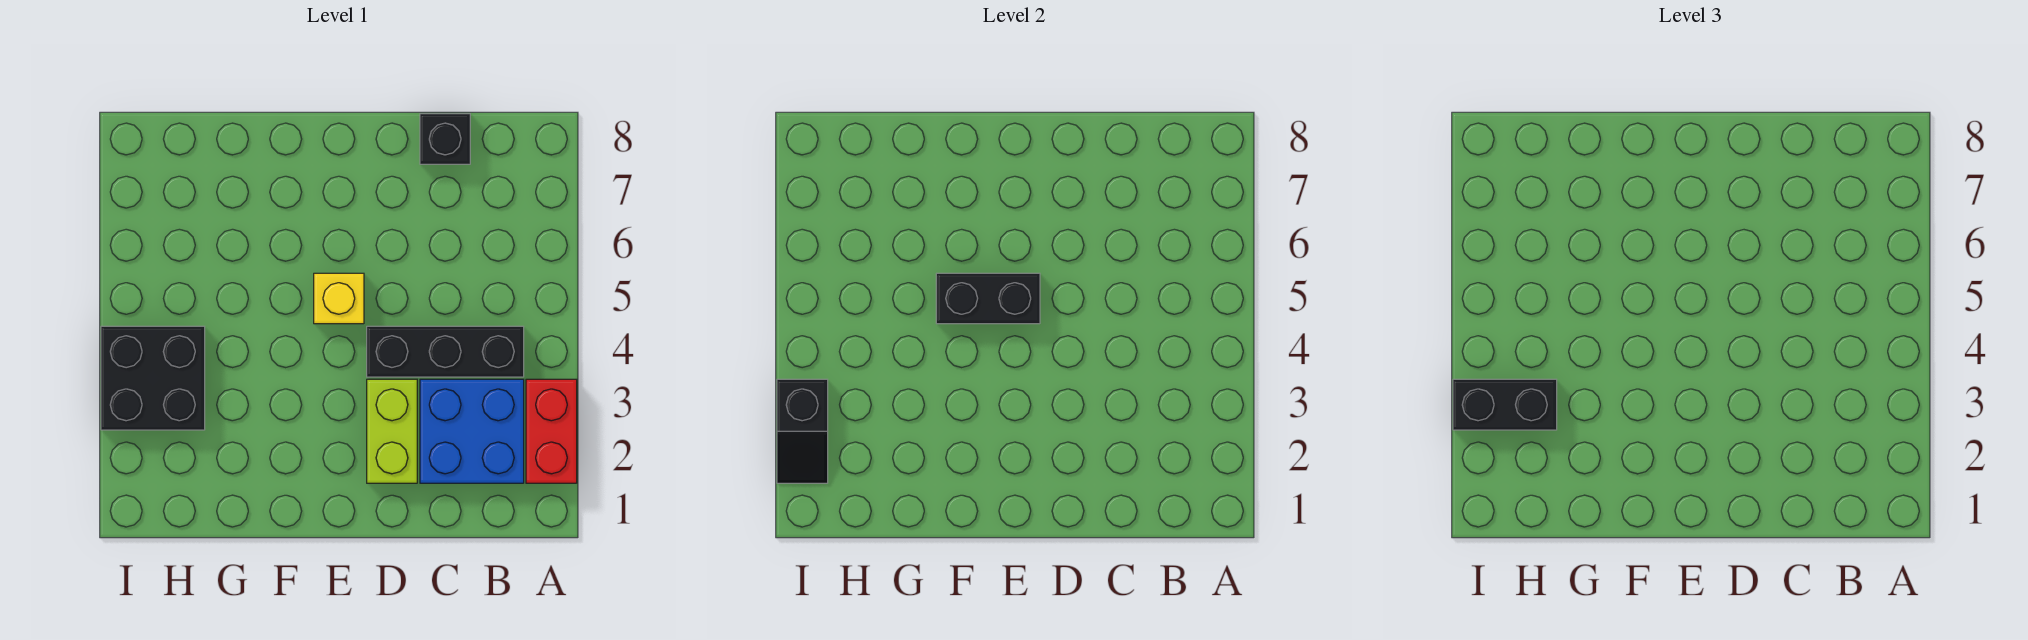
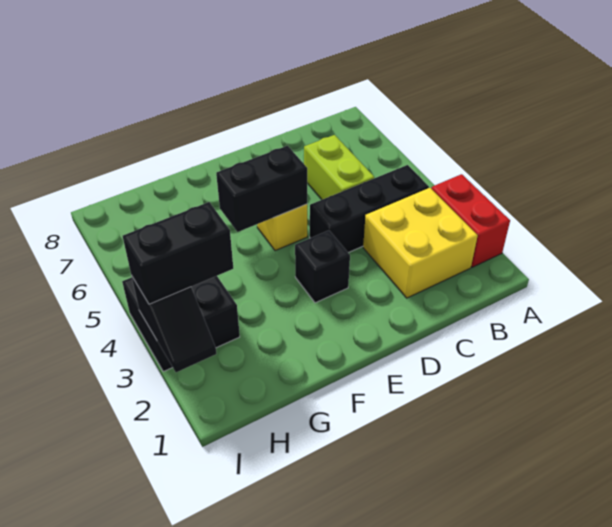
blue brick B2:C3 level 1 -> yellow brick B2:C3 level 1
black brick C8 level 1 -> black brick E3 level 1
lime brick D2:D3 level 1 -> lime brick C5:C6 level 1

